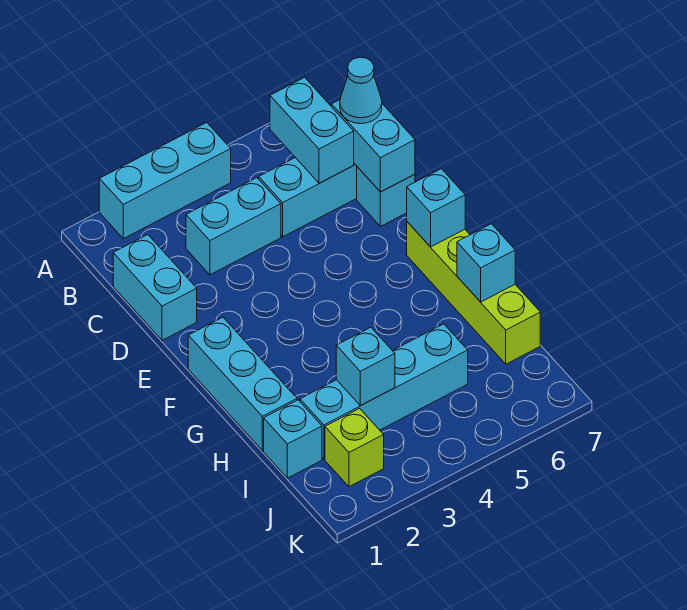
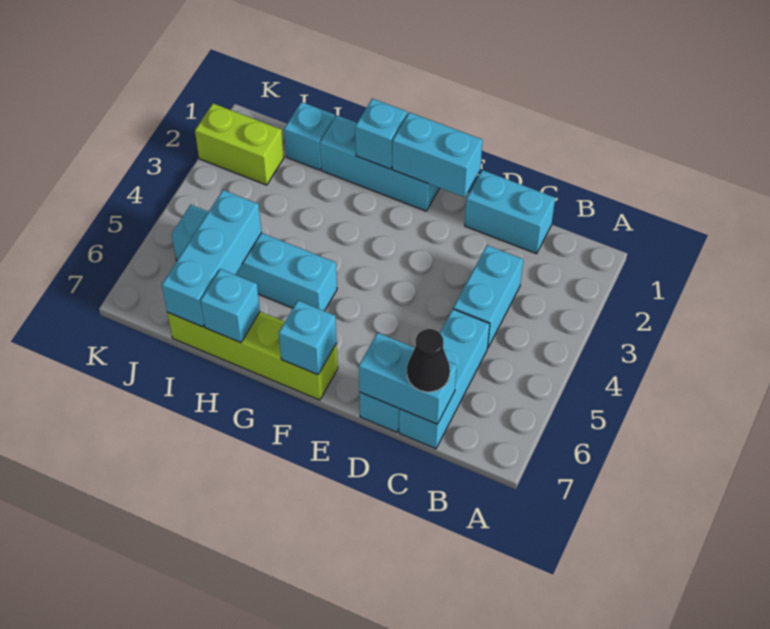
cyan brick A2:A4 level 1 -> cyan brick I5:I7 level 2
cyan brick B6:C6 level 2 -> cyan brick E1:F1 level 2
cyan cone C7 level 3 -> black cone C7 level 3
cyan brick I2:I5 level 1 -> cyan brick G5:J5 level 1
cyan brick I3 level 2 -> cyan brick G1 level 2
lime brick J2 level 1 -> lime brick J2:K2 level 1

